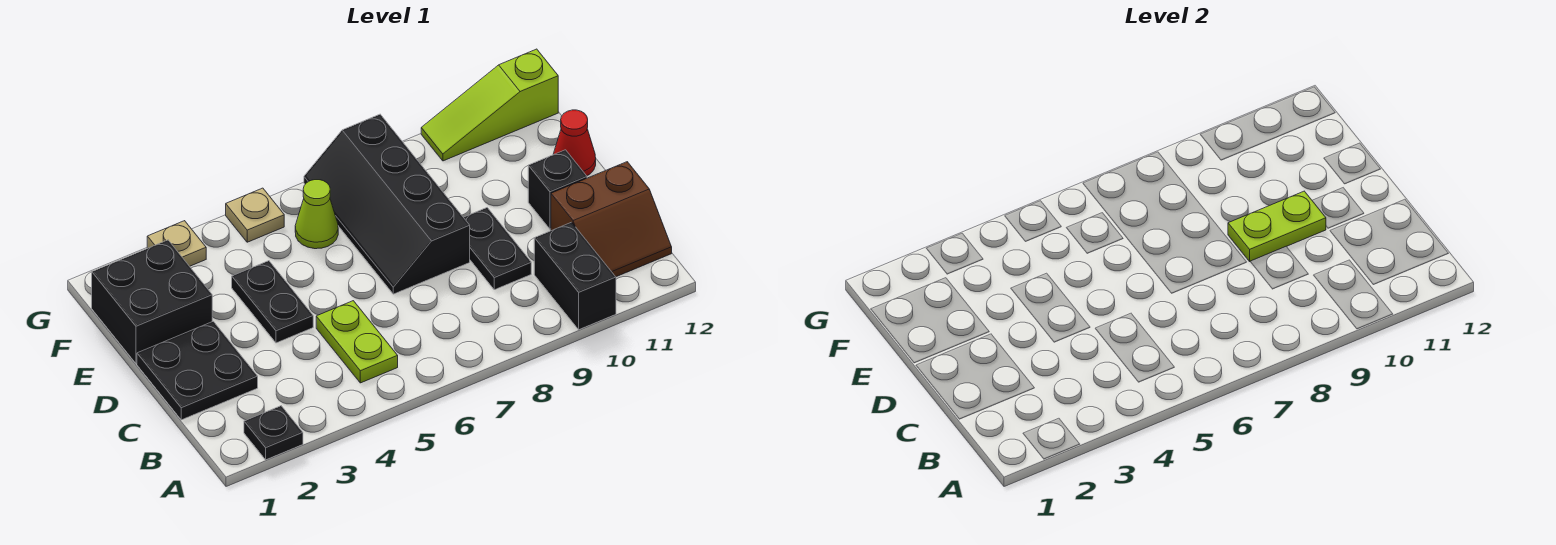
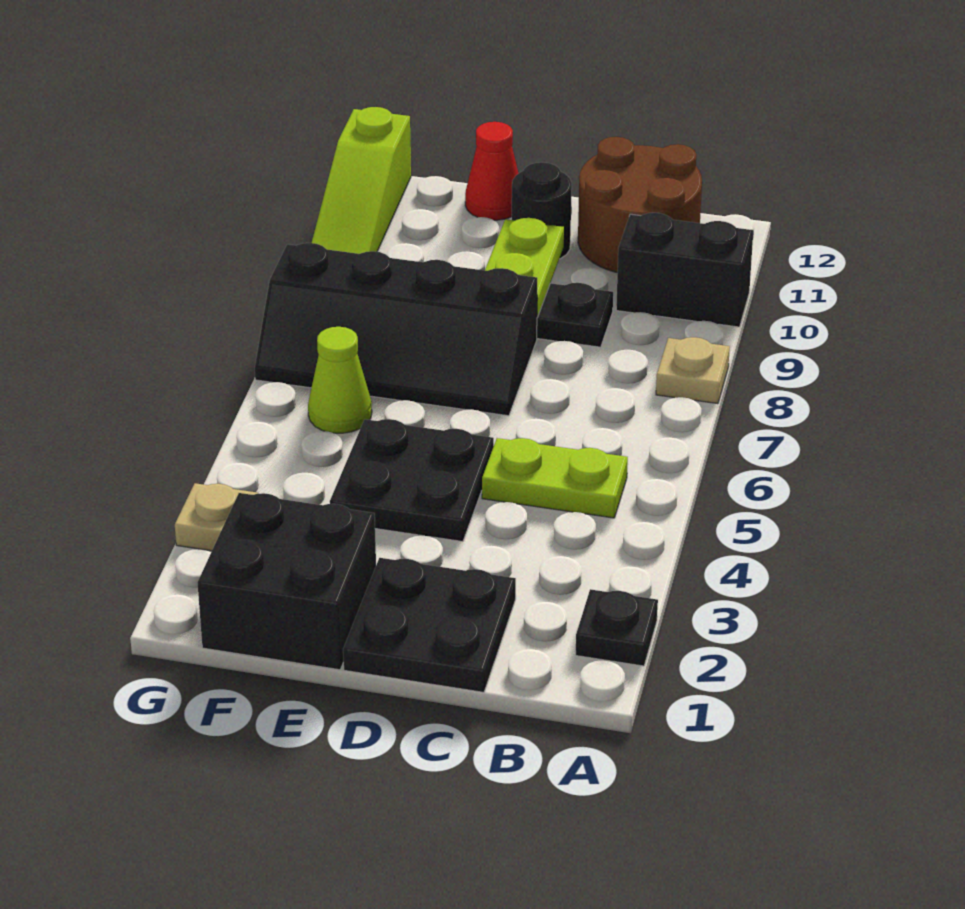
brown slope B11:C12 level 1 top C -> brown round brick B11:C12 level 1
black plate D4:E4 level 1 -> black plate D4:E5 level 1
black brick D11 level 1 -> black round brick D11 level 1
tan plate G5 level 1 -> tan plate A8 level 1

